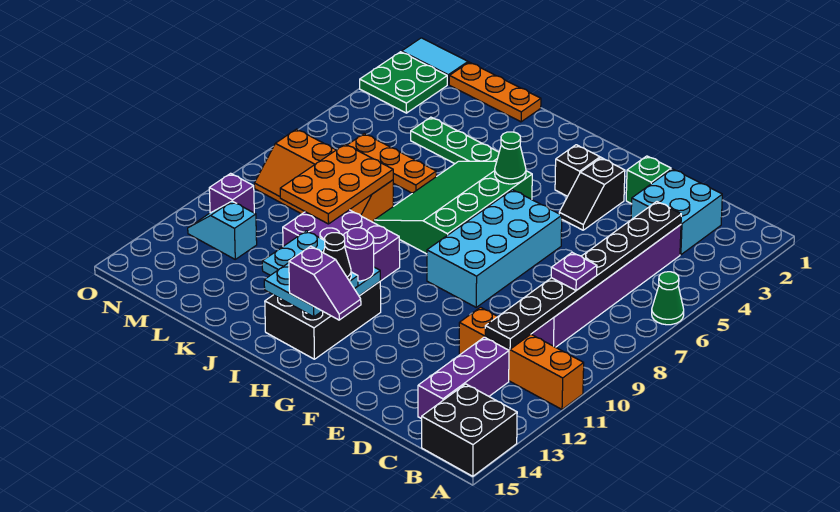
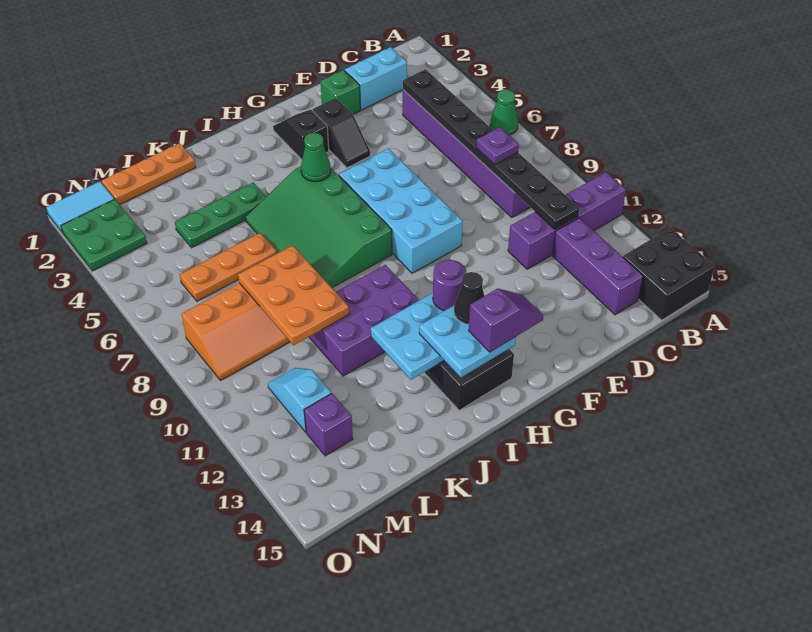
orange brick A11:D11 level 1 -> purple brick A11:D11 level 1
cyan brick C2:D3 level 1 -> cyan brick C2:D2 level 1
cyan slope M12:N12 level 1 top M -> cyan slope M11:M12 level 1 top 12
purple brick N11 level 1 -> purple brick M13 level 1

